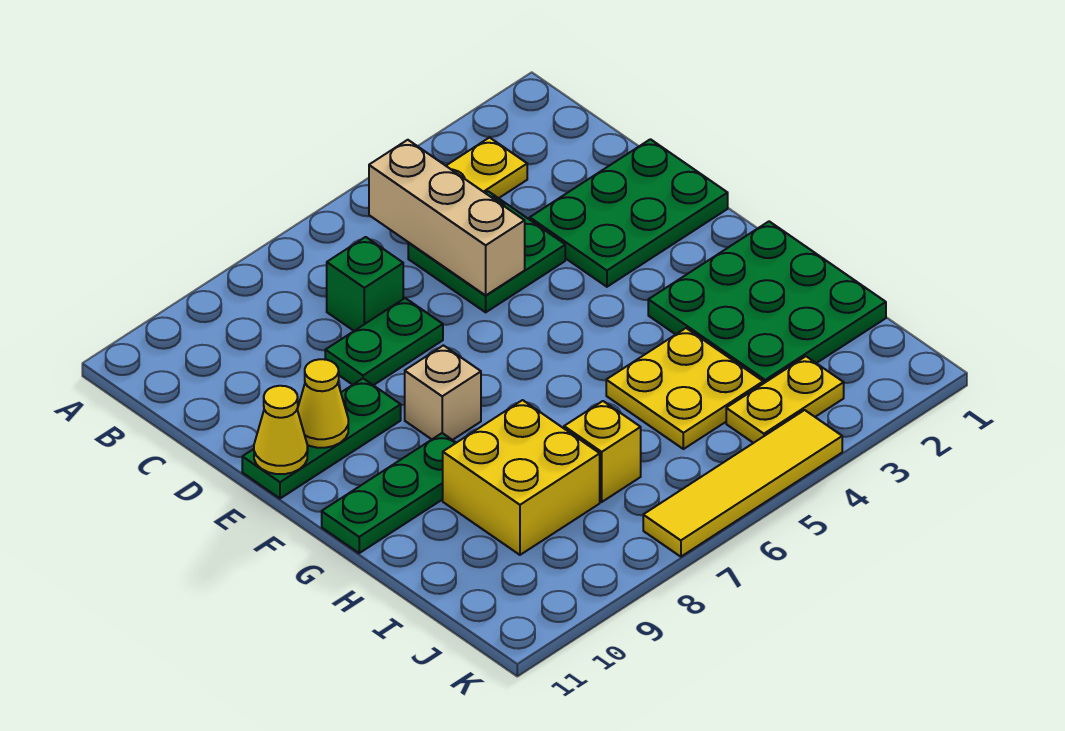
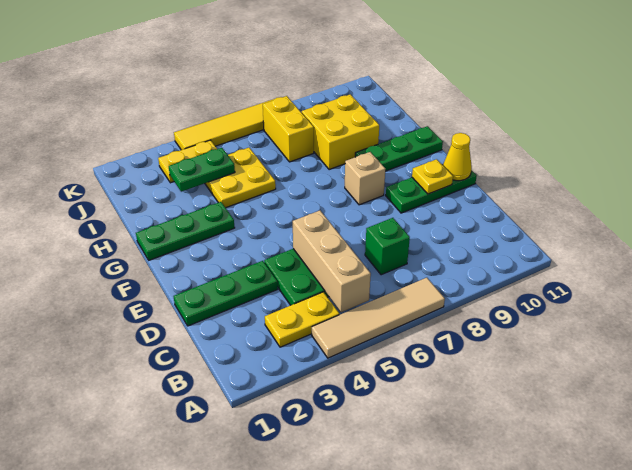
none -> tan tile A4:A7 level 1
green plate D1:E3 level 1 -> green plate D1:D3 level 1
green plate D7:D8 level 1 -> green plate I3:I4 level 2
yellow cone E10 level 2 -> yellow plate E10 level 2
green plate G1:I3 level 1 -> green plate G1:G3 level 1
yellow brick I7 level 1 -> yellow brick I7:J7 level 1

